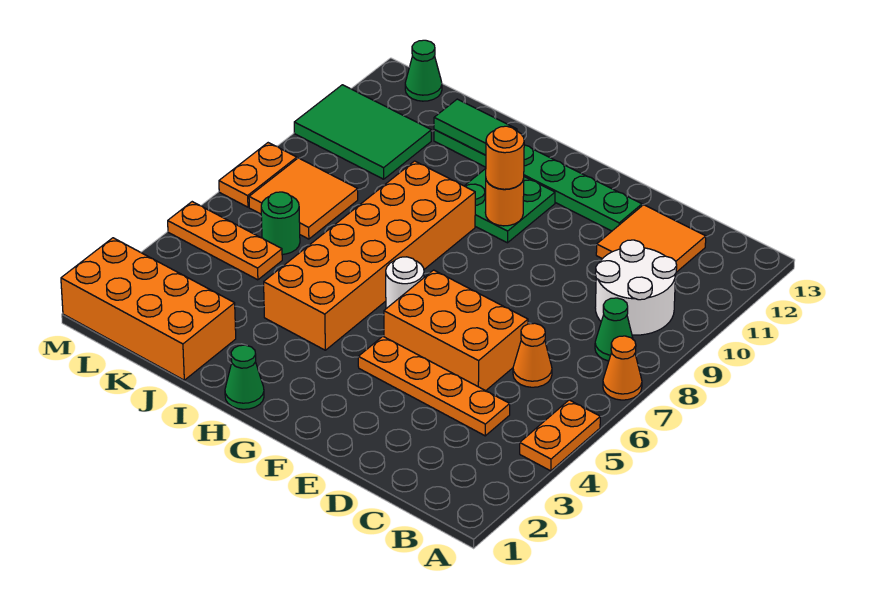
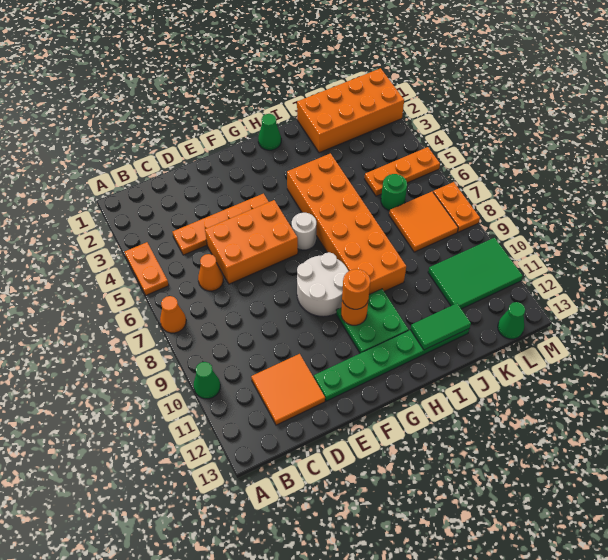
green cone B8 level 1 -> green cone A10 level 1
white round brick B9:C10 level 1 -> white round brick F8:G9 level 1

